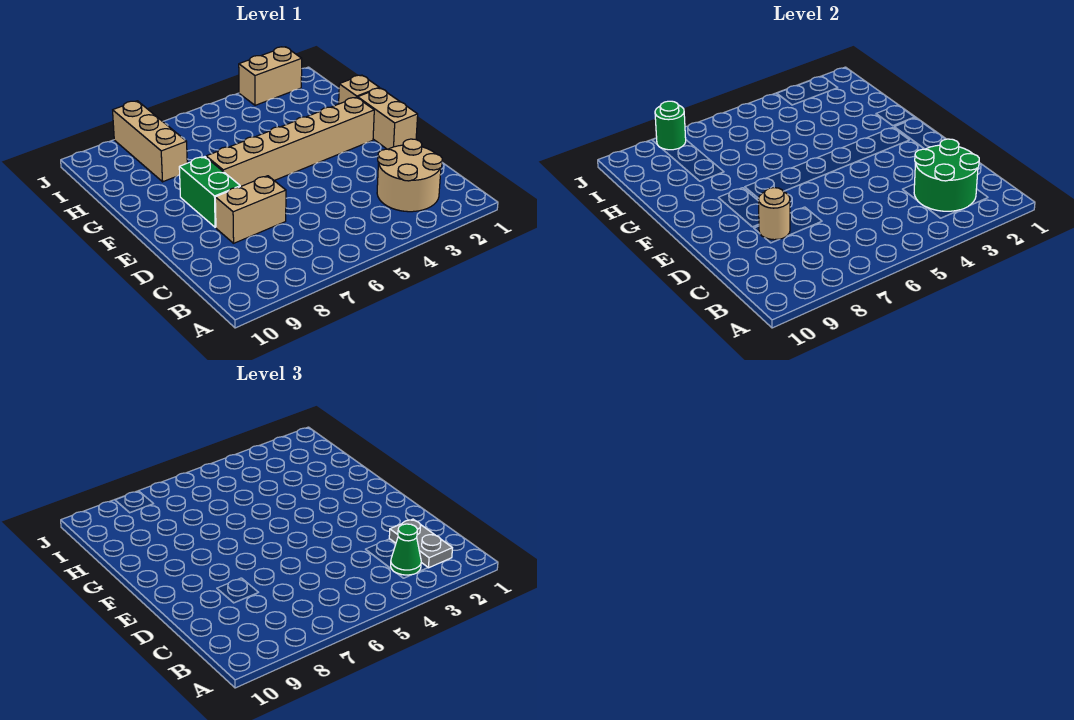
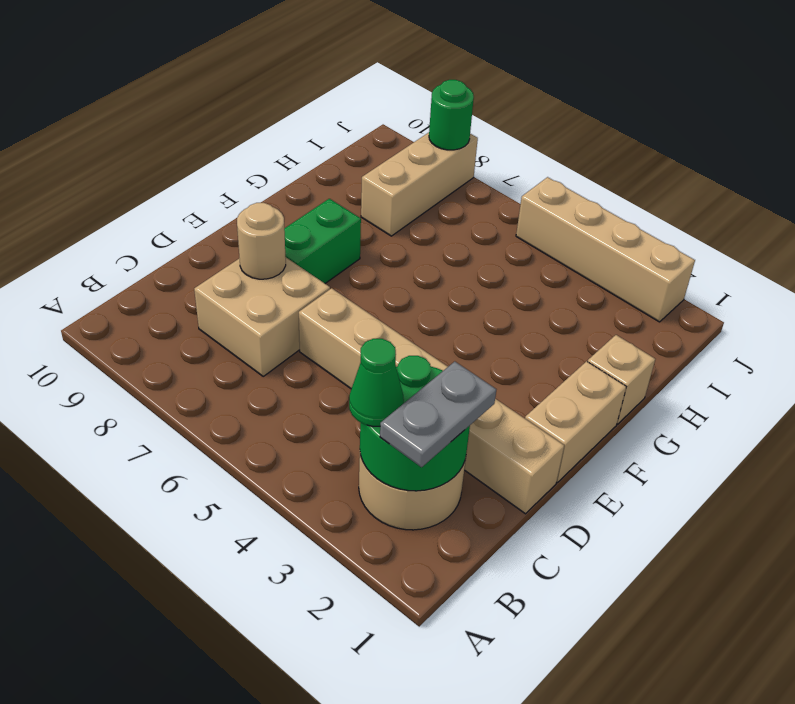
tan brick D7:D8 level 1 -> tan brick C7:D8 level 1
tan brick F2:F7 level 1 -> tan brick D1:D6 level 1
tan brick J2:J3 level 1 -> tan brick J2:J5 level 1

